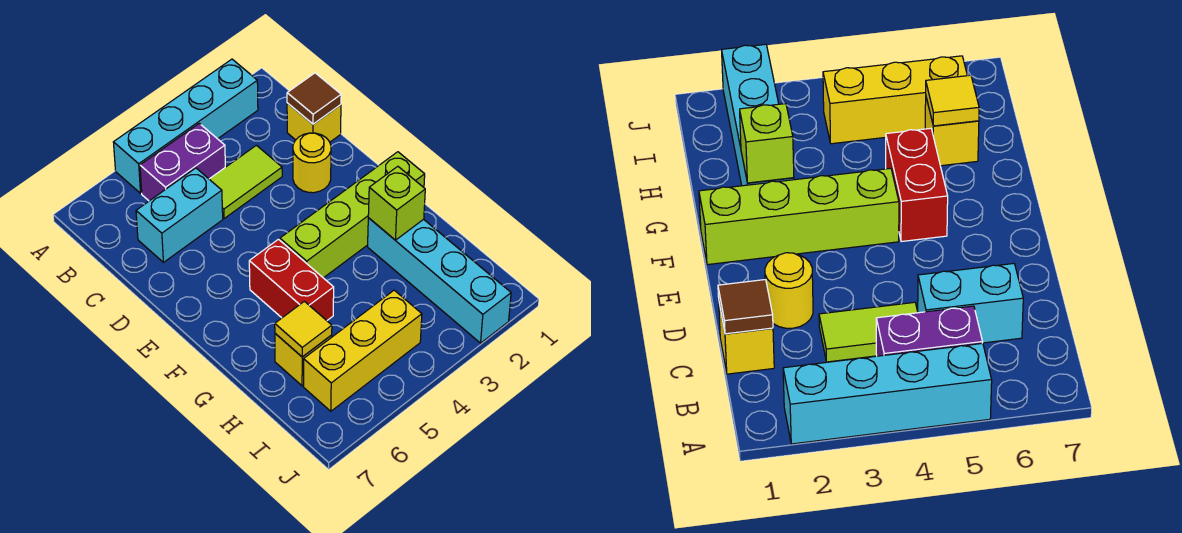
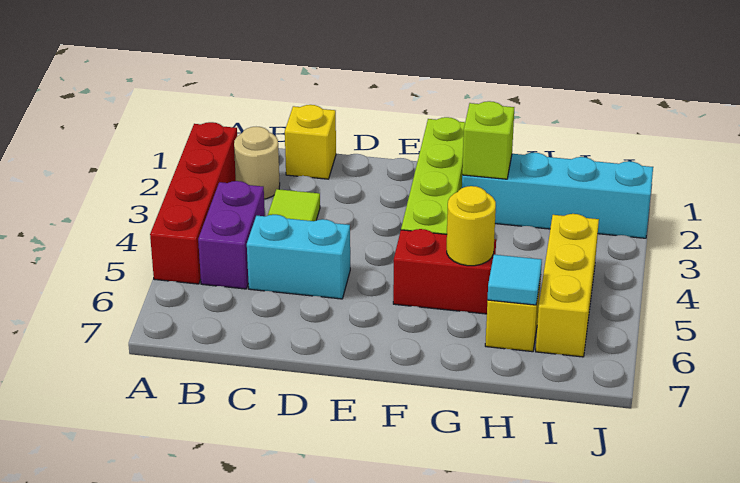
cyan brick A2:A5 level 1 -> red brick A2:A5 level 1
none -> tan round brick B2 level 1
brown tile C1 level 2 -> none
cyan brick C5:C6 level 1 -> cyan brick C5:D5 level 1
yellow round brick D2 level 1 -> yellow round brick G5 level 2
yellow tile H6 level 2 -> cyan tile H6 level 2

